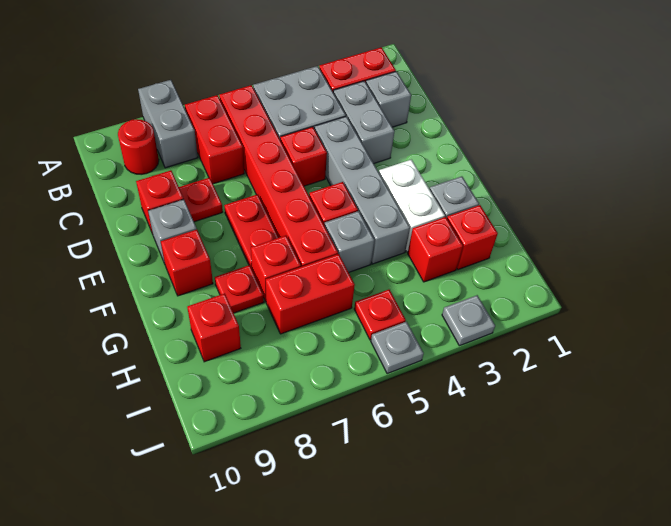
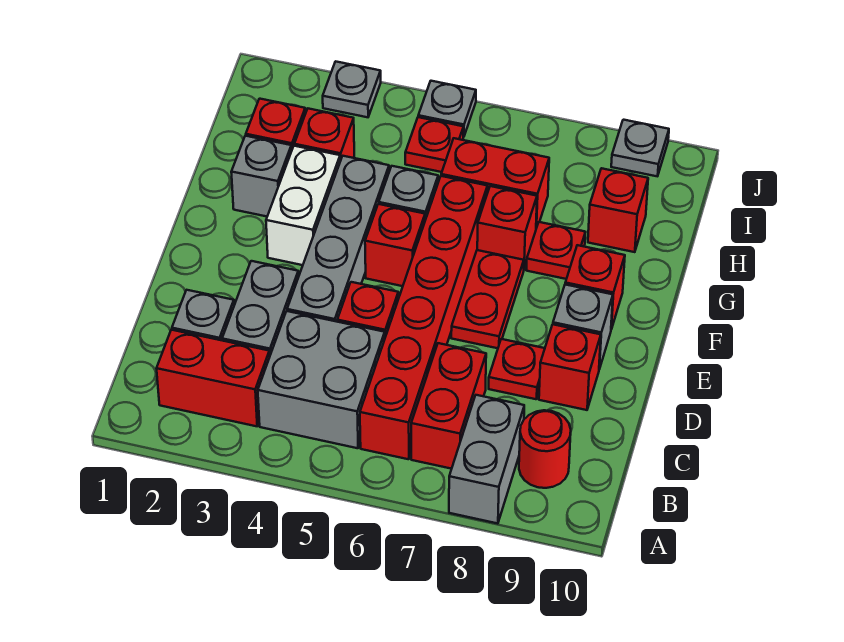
none -> grey plate J9 level 1

